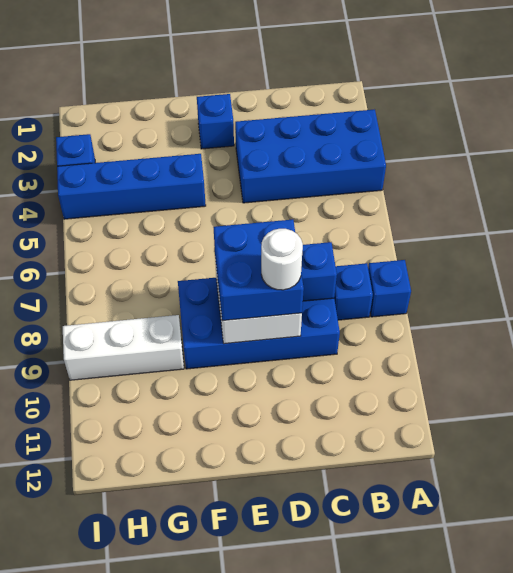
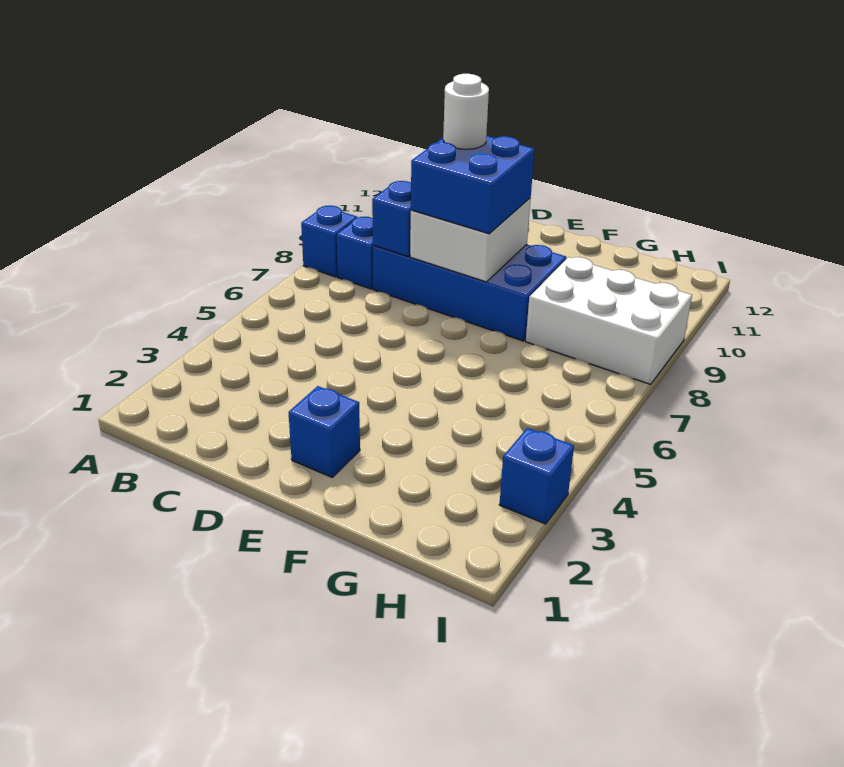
blue brick A3:D4 level 1 -> none
blue brick F4:I4 level 1 -> none
white brick G9:I9 level 1 -> white brick G8:I9 level 1

